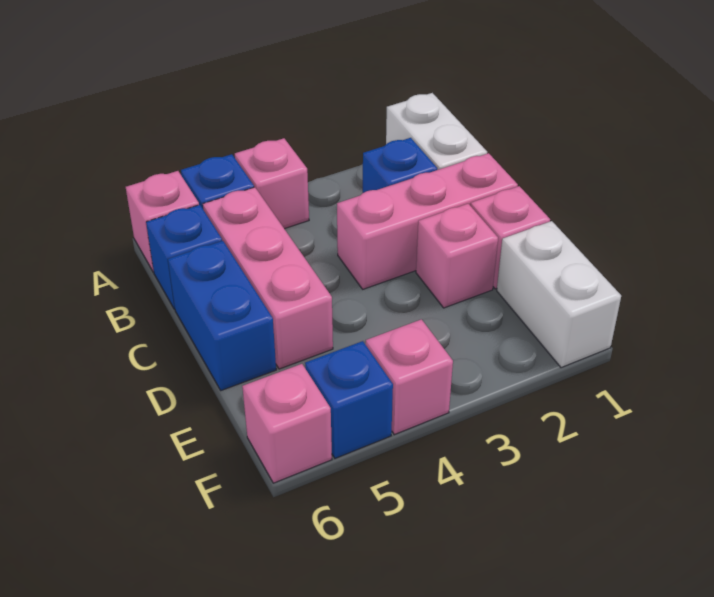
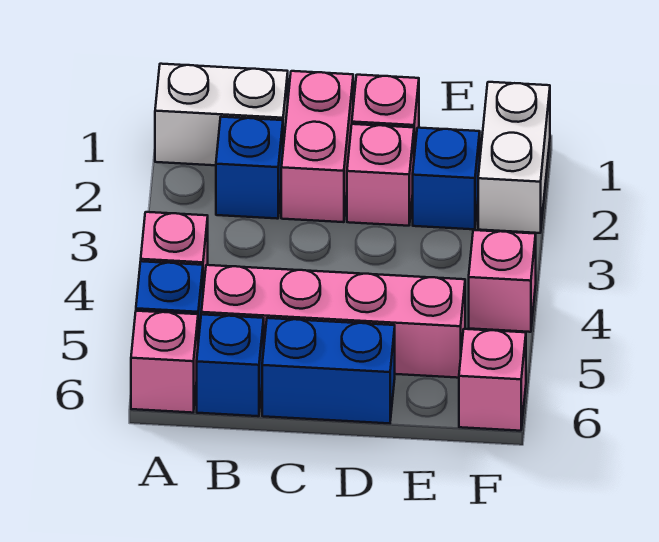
pink brick B5:D5 level 1 -> pink brick B5:E5 level 1
pink brick C1:C3 level 1 -> pink brick C1:C2 level 1
white brick E1:F1 level 1 -> white brick F1:F2 level 1
blue brick F5 level 1 -> blue brick E2 level 1

